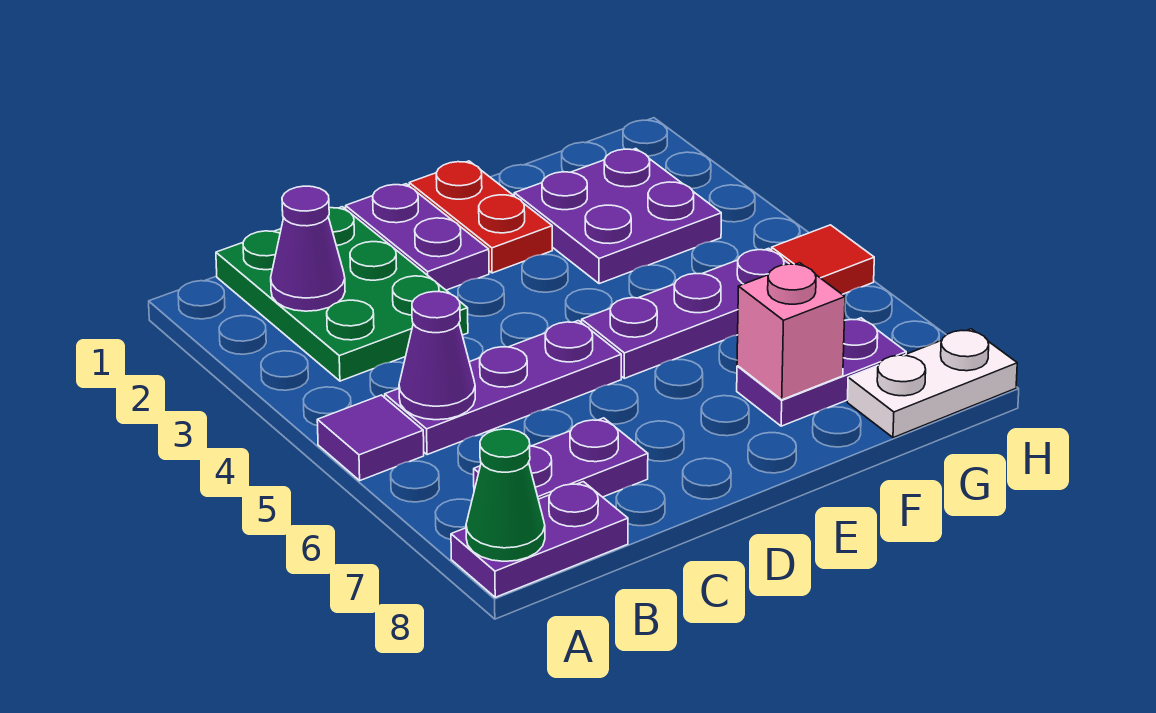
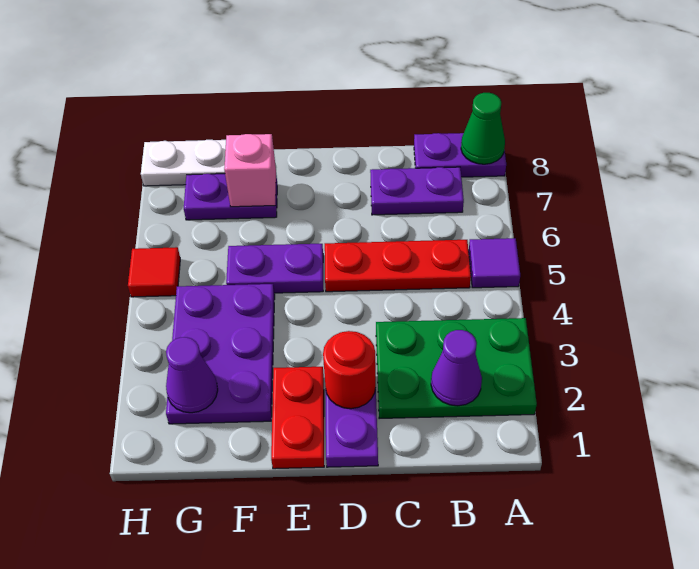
green plate B1:C3 level 1 -> green plate A2:C3 level 1
purple plate B5:D5 level 1 -> red plate B5:D5 level 1
purple cone B5 level 2 -> purple cone G2 level 2
none -> red round brick D2 level 2
purple plate E5:G5 level 1 -> purple plate E5:F5 level 1
purple plate F2:G3 level 1 -> purple plate F2:G4 level 1

